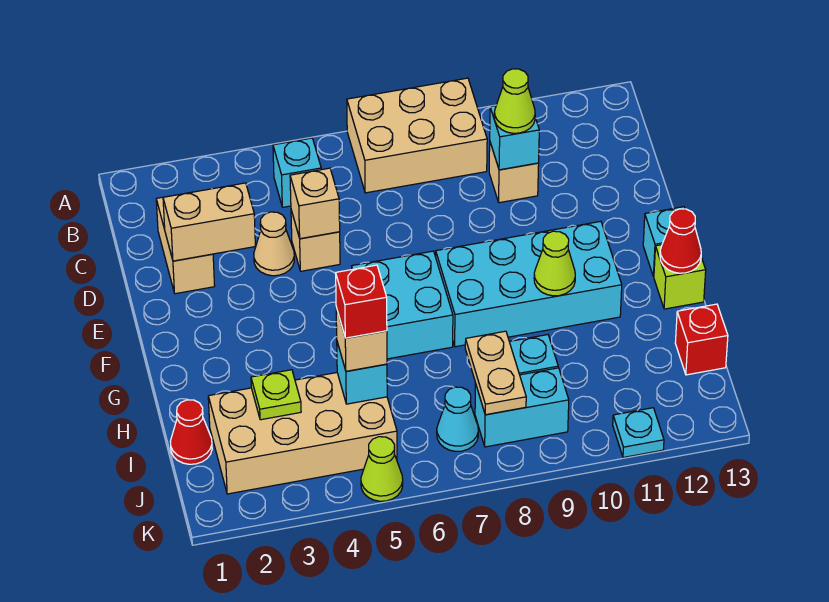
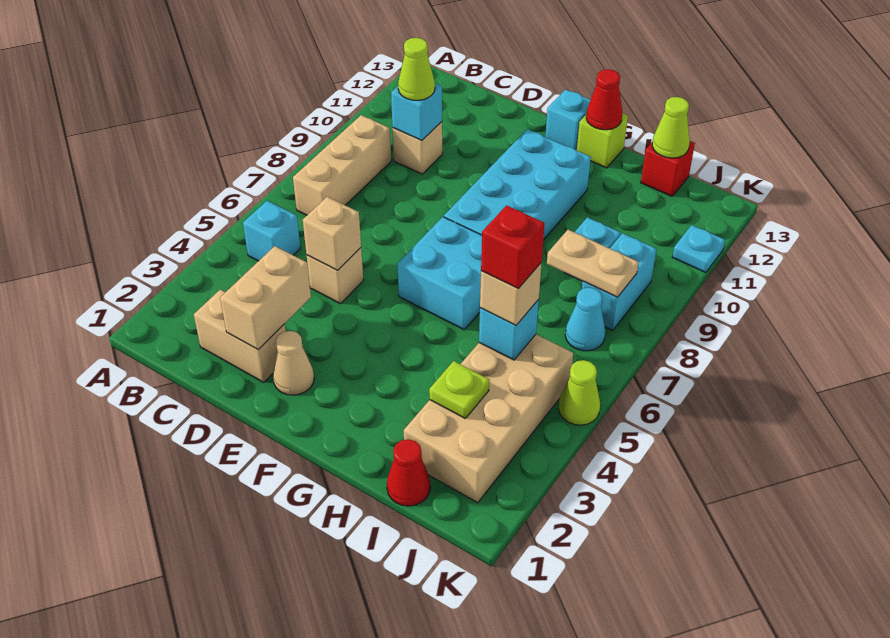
tan brick A7:B9 level 1 -> tan brick B7:B9 level 1
tan cone D4 level 1 -> tan cone E2 level 1
lime cone G10 level 2 -> lime cone I13 level 2

